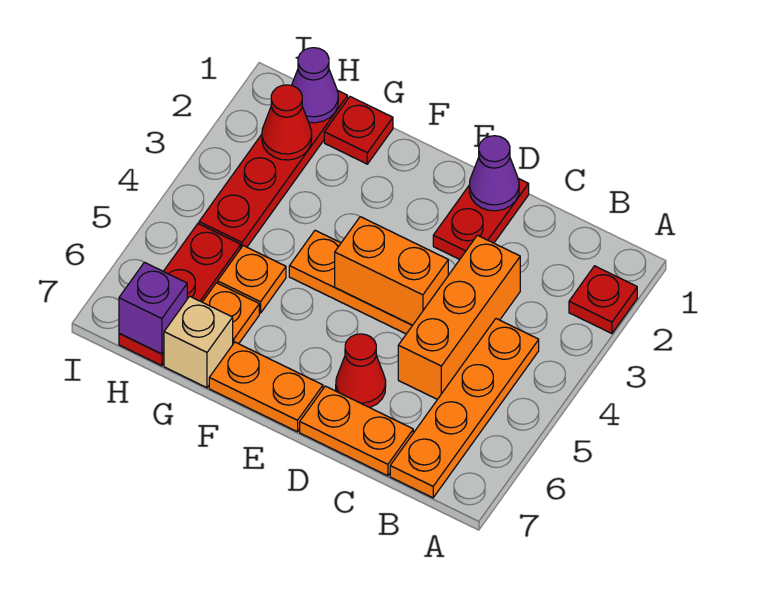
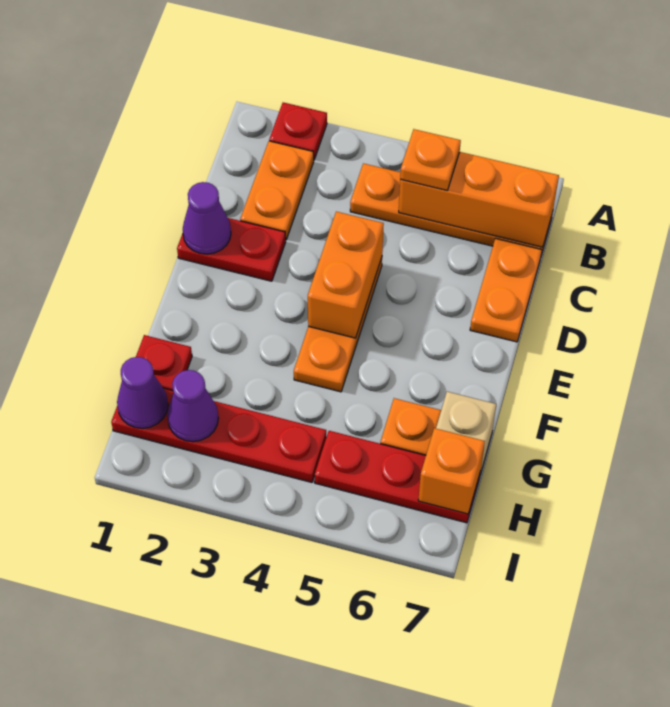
orange brick C3:C5 level 1 -> orange brick B5:B7 level 2
red cone D6 level 1 -> none
orange plate E7:F7 level 1 -> orange plate B2:C2 level 1
orange plate G5 level 1 -> orange plate B5 level 3
red cone H2 level 2 -> purple cone H2 level 2
purple brick H7 level 2 -> orange brick H7 level 2

